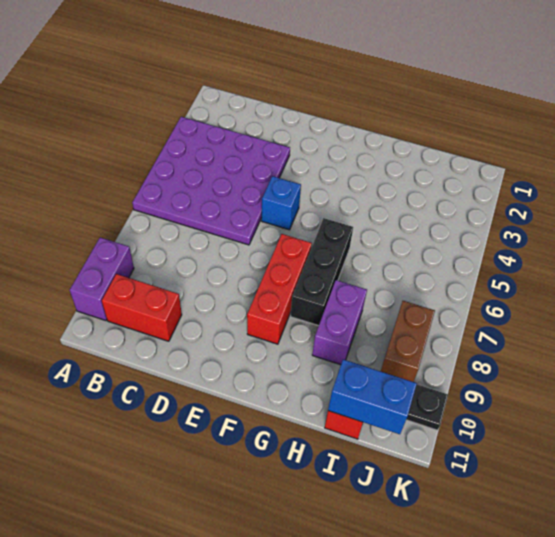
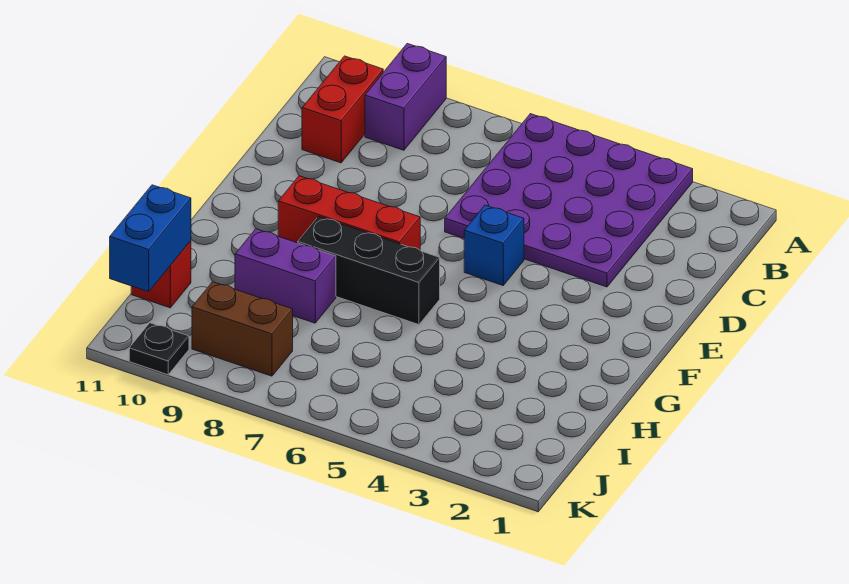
purple brick A9:A10 level 1 -> purple brick A9:B9 level 1

